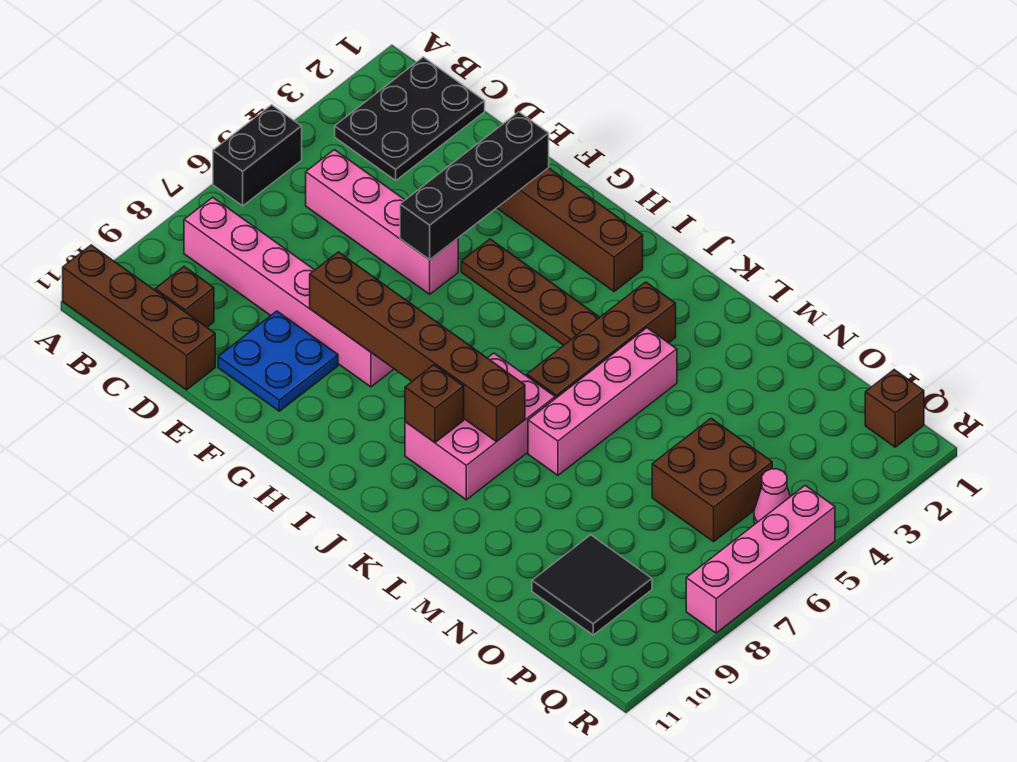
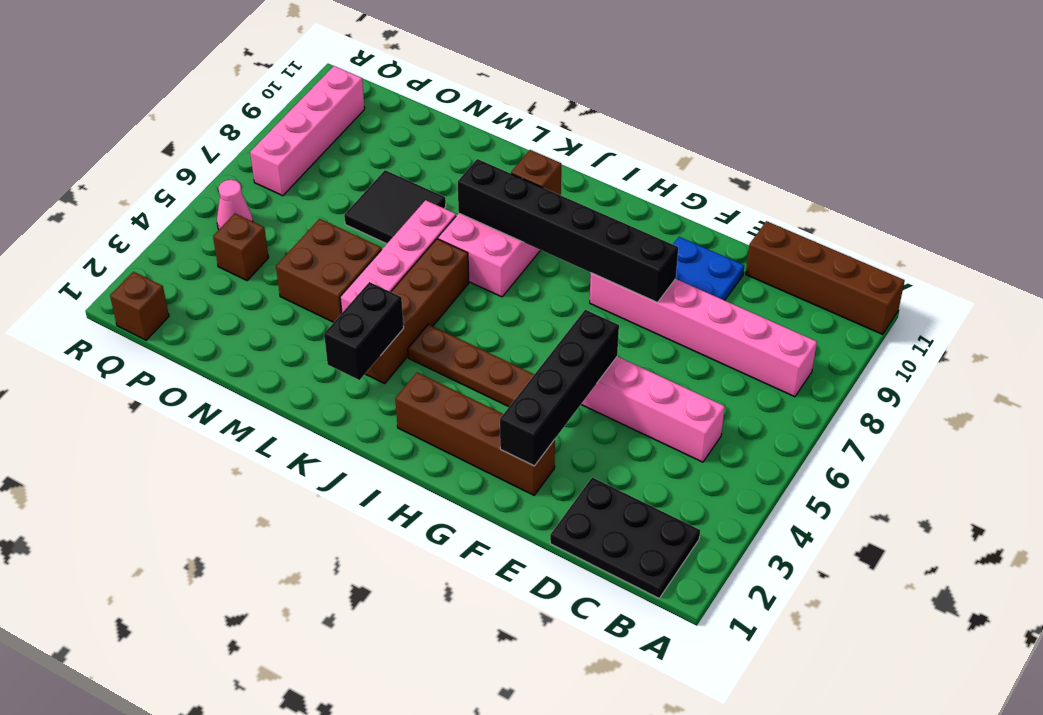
black brick A5:A6 level 1 -> black brick K2:K3 level 2
black plate B1:C3 level 1 -> black plate B1:D2 level 1
brown brick C10 level 1 -> brown brick P4 level 1
brown brick F8:K8 level 2 -> black brick F8:K8 level 2
brown brick O5:P6 level 1 -> brown brick M4:N5 level 1
black tile O9:P10 level 1 -> black tile M7:N8 level 1
pink brick R5:R8 level 1 -> pink brick Q7:Q10 level 1

